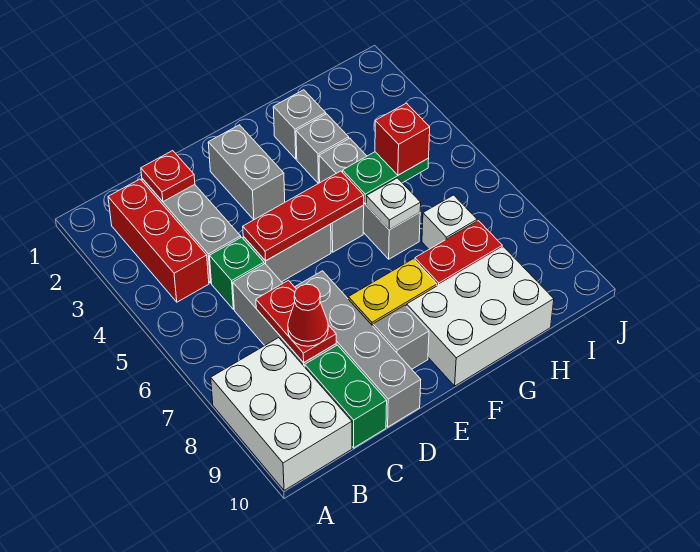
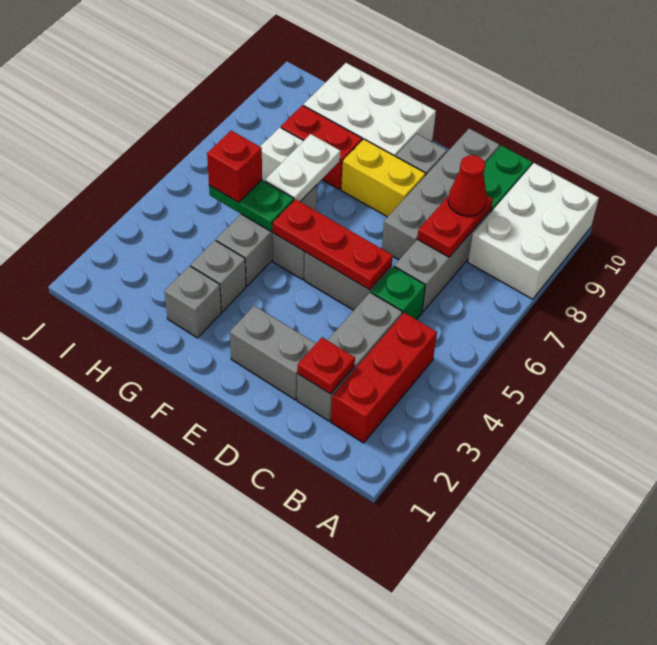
grey brick E2:E3 level 1 -> grey brick D2:E2 level 1
white plate G6 level 2 -> white plate G6:G7 level 2

